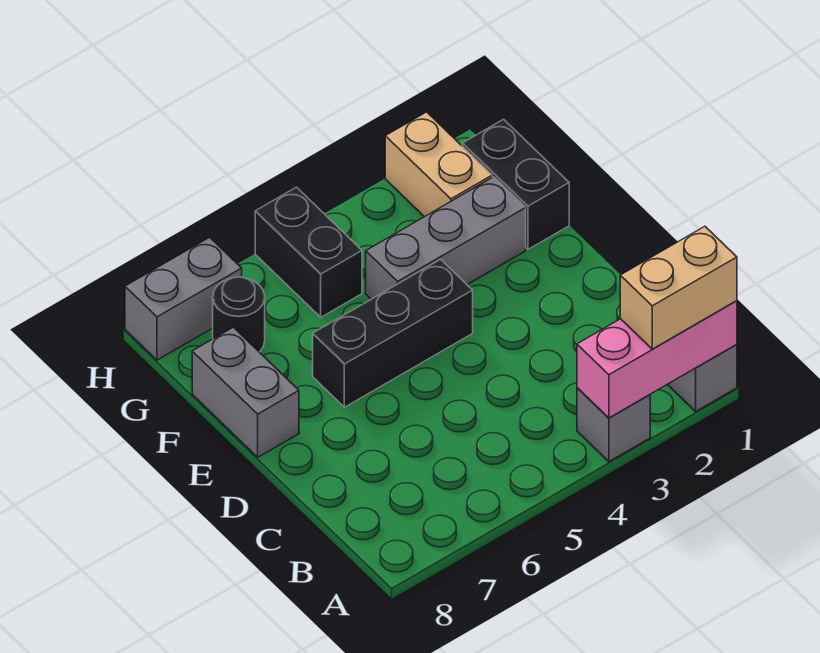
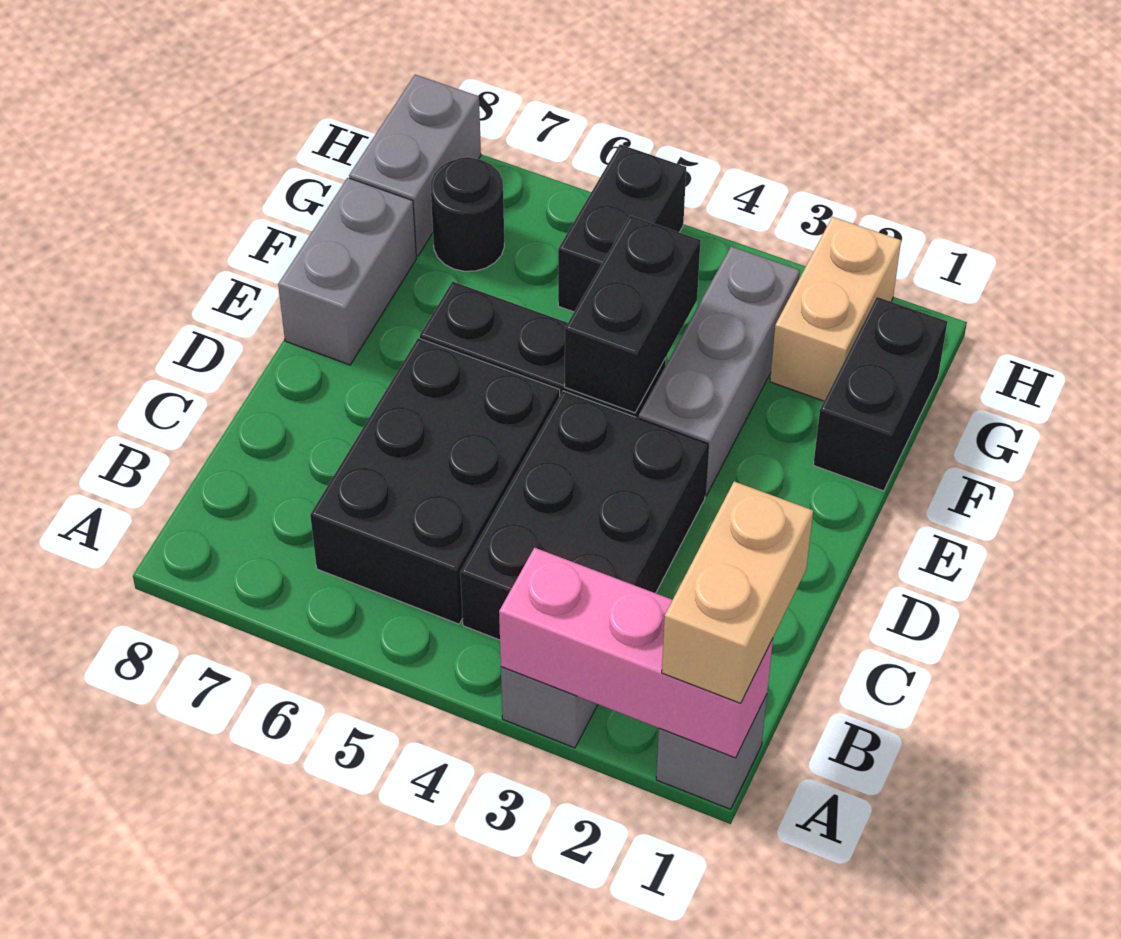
tan brick A1:A2 level 3 -> tan brick A1:B1 level 3
none -> black brick B3:D4 level 1
none -> black brick B5:D6 level 1
none -> black brick E4:F4 level 2
grey brick F2:F4 level 1 -> grey brick E3:G3 level 1
grey brick H7:H8 level 1 -> grey brick G8:H8 level 1

